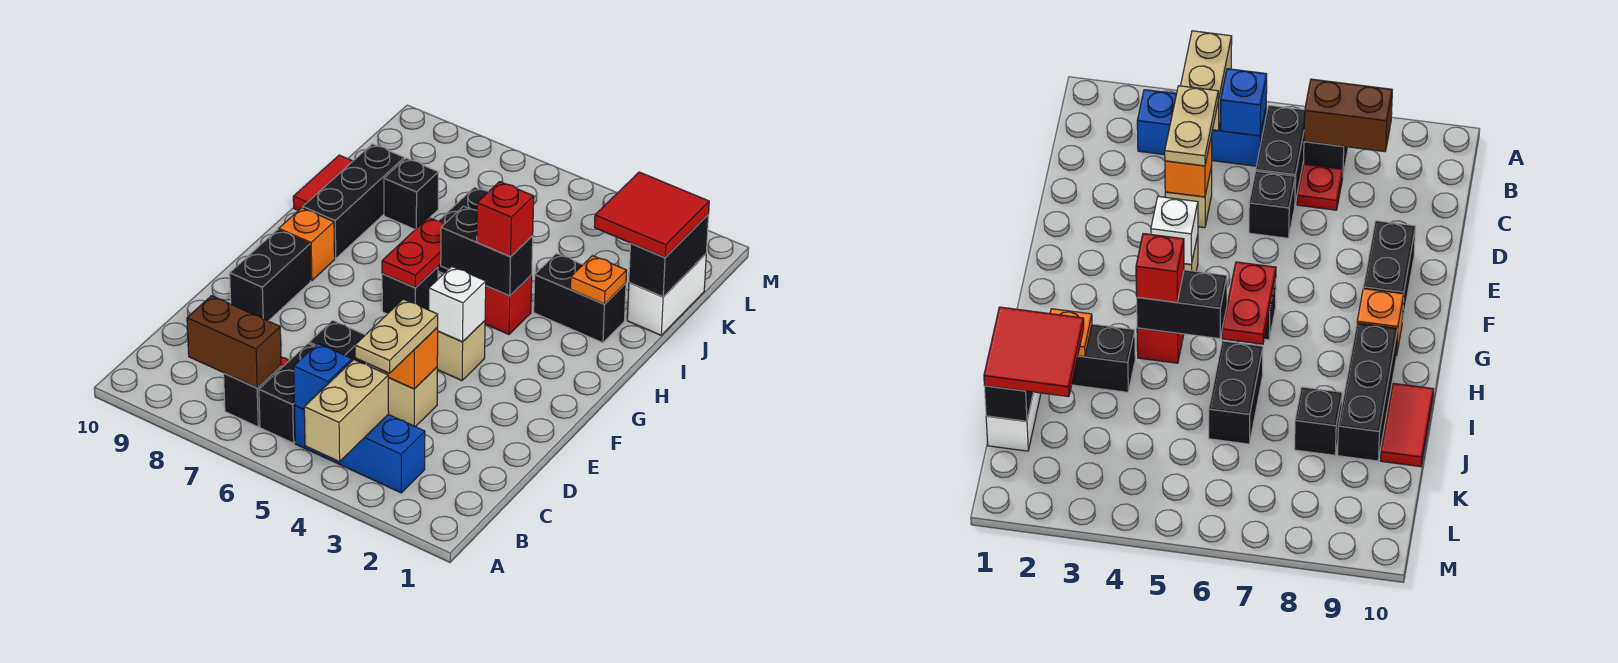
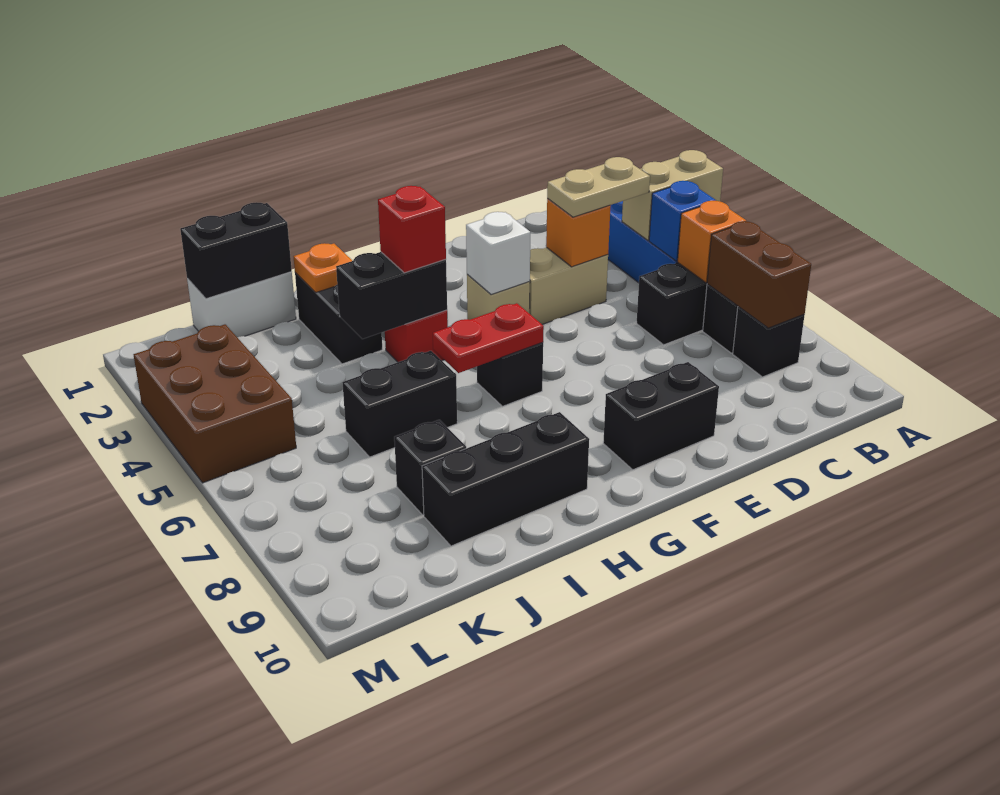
red plate C7 level 1 -> none
tan brick D4 level 1 -> tan brick D4:E4 level 1
black brick D6 level 1 -> black brick B8 level 1
orange brick G9 level 1 -> orange brick B6 level 2
black brick H4:H5 level 2 -> black brick H4:I4 level 2
red tile I10:J10 level 1 -> none
red tile J1:K2 level 3 -> none
none -> brown brick L3:M5 level 1

